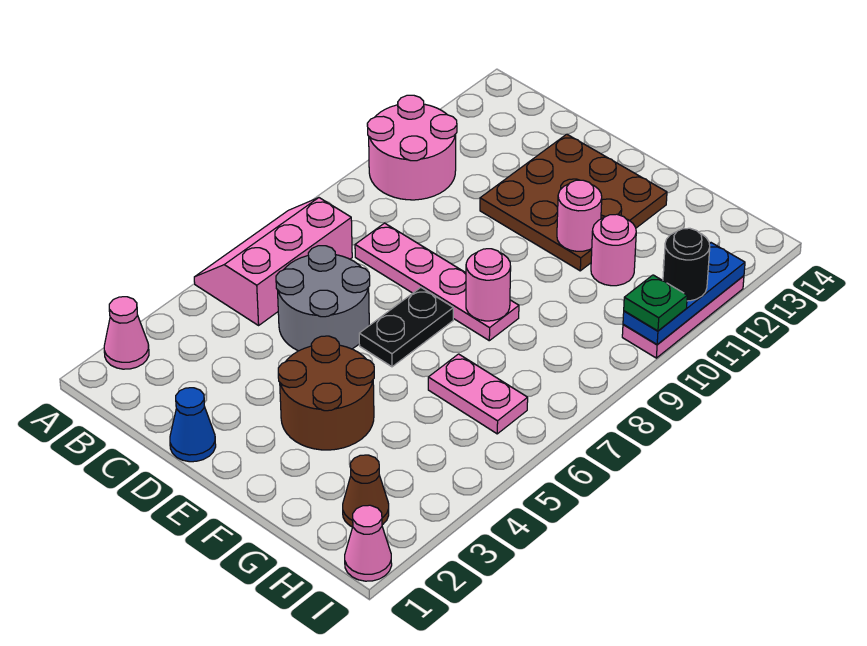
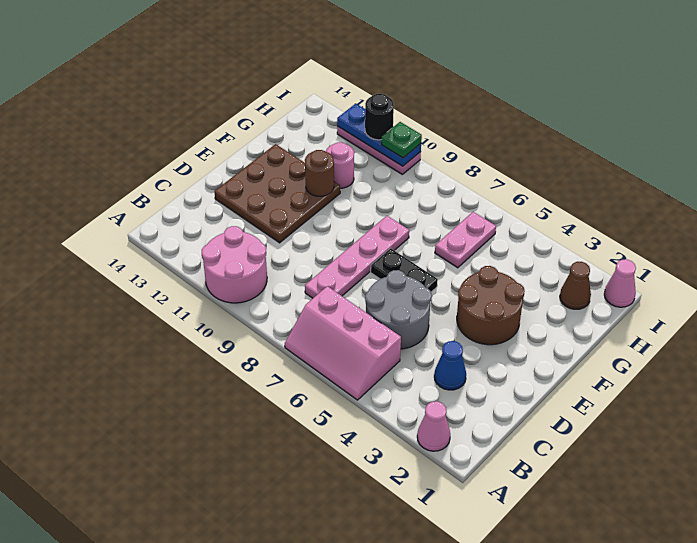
blue cone D1 level 1 -> blue cone C3 level 1
pink round brick F8 level 2 -> none
pink round brick F11 level 2 -> brown round brick F11 level 2

